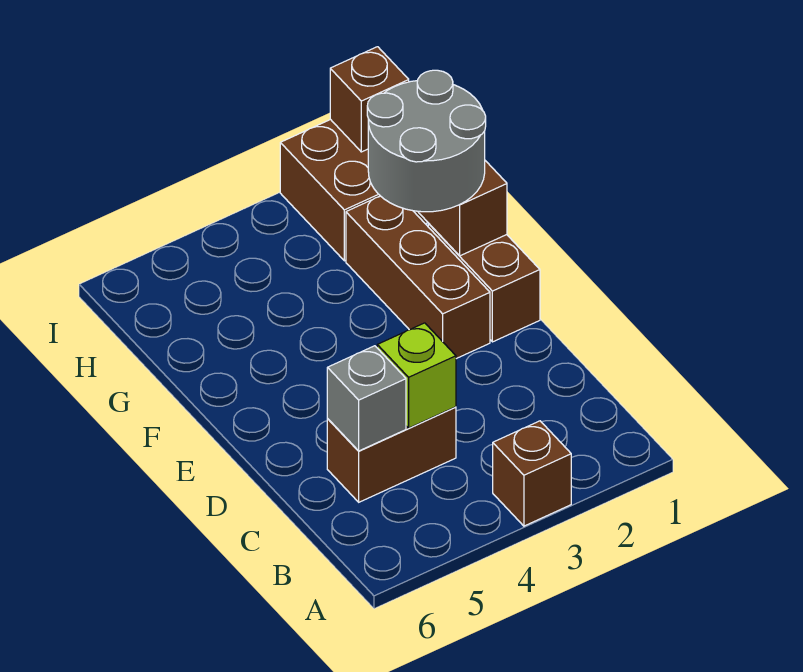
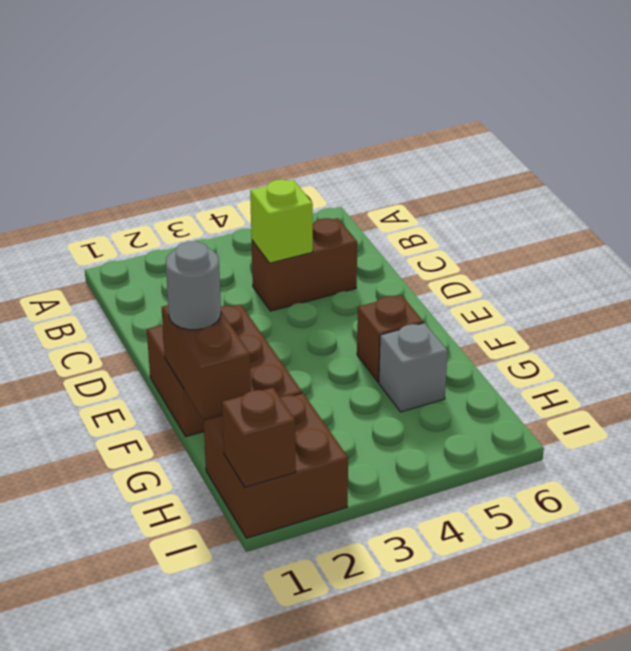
brown brick A3 level 1 -> brown brick F5 level 1
grey brick C5 level 2 -> grey brick G5 level 1
grey round brick F1:G2 level 3 -> grey round brick F1 level 3

